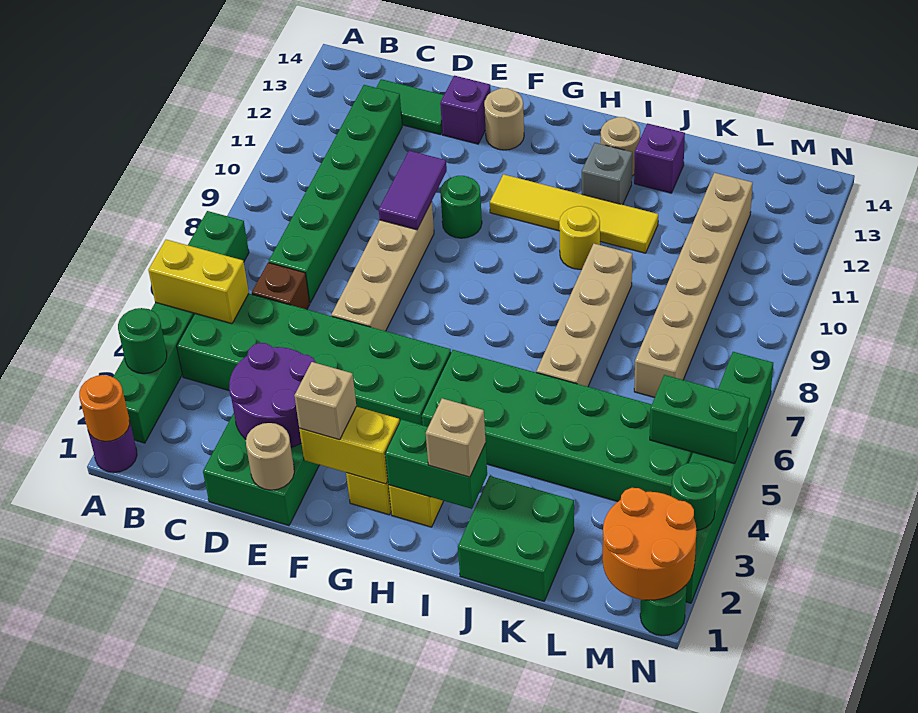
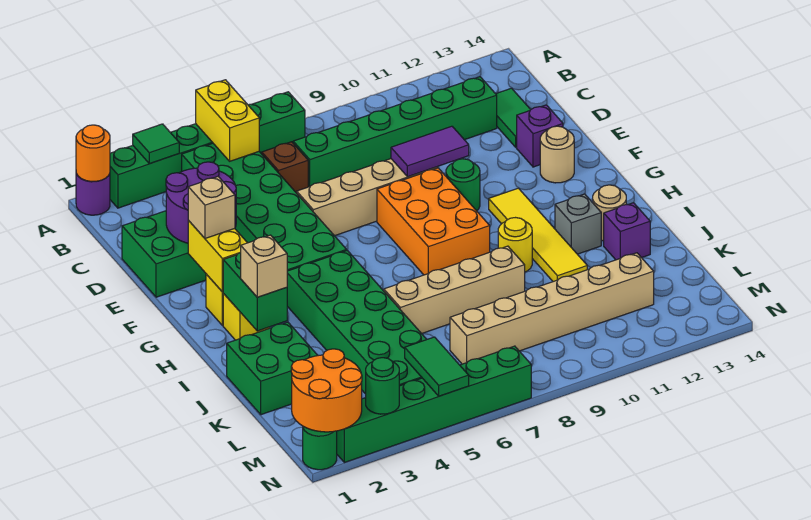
green round brick A3 level 2 -> green tile A3 level 2
tan round brick E1 level 2 -> none
none -> orange brick F8:H9 level 1
green brick M5:N5 level 2 -> green tile M5:N5 level 2

